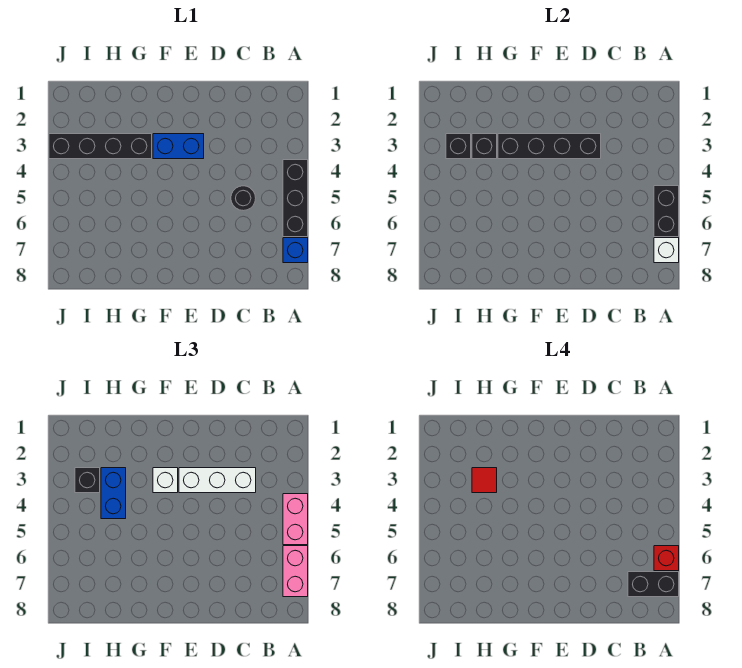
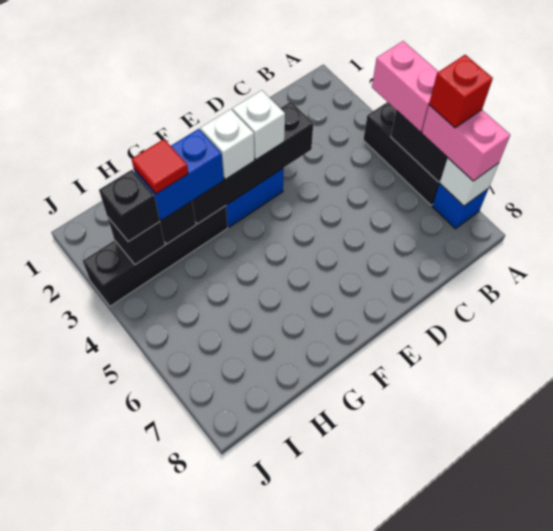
black brick A7:B7 level 4 -> none
white brick C3:E3 level 3 -> white brick E3 level 3
black round brick C5 level 1 -> none
blue brick H3:H4 level 3 -> blue brick G3:H3 level 3

